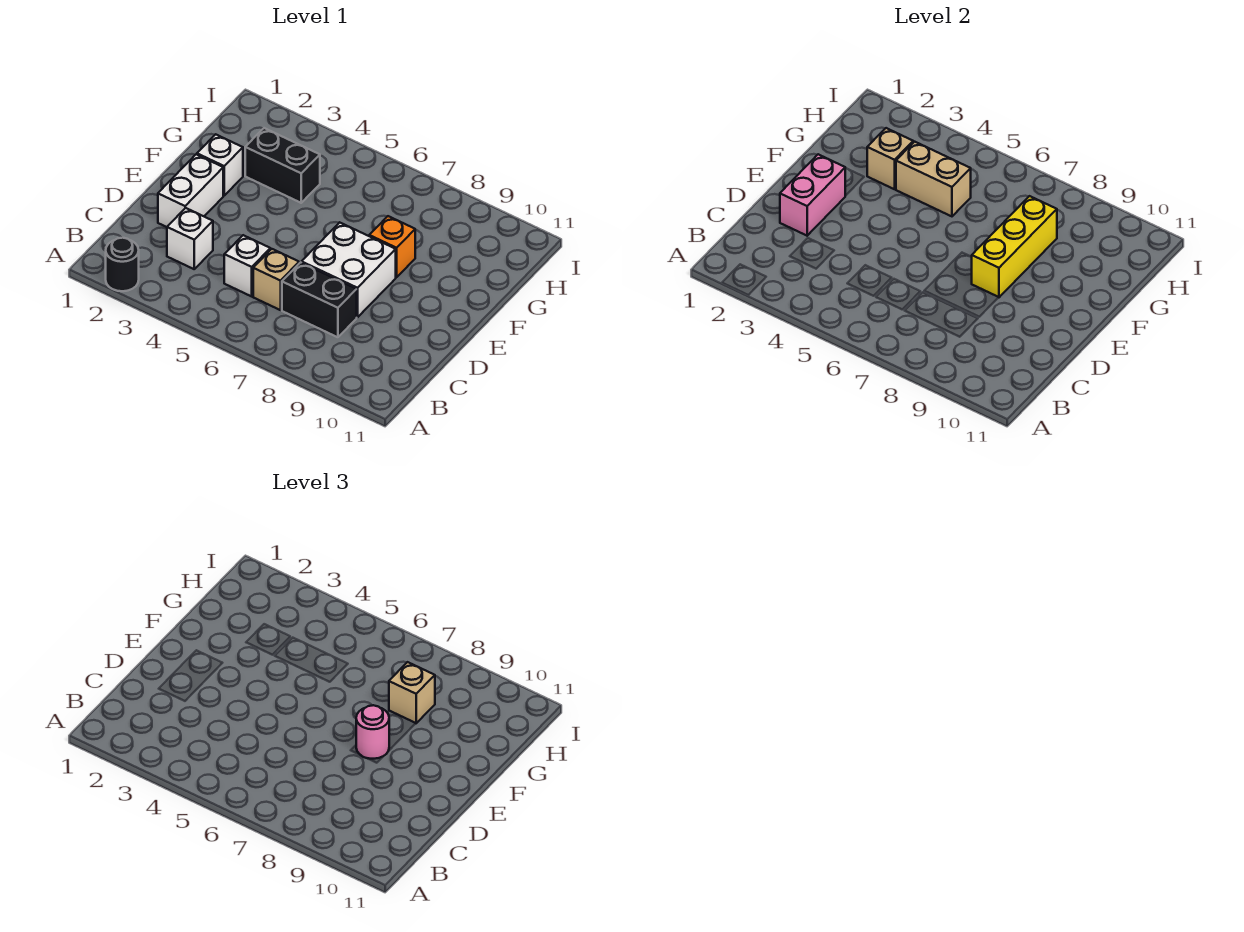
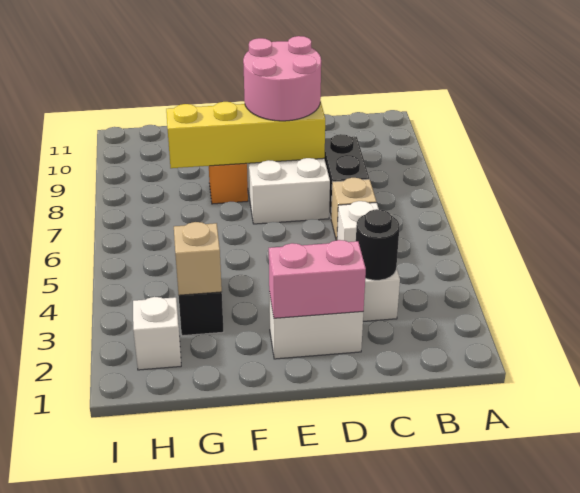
black round brick A2 level 1 -> black round brick C3 level 2
yellow brick E8:G8 level 2 -> yellow brick D8:G8 level 2
pink round brick E8 level 3 -> pink round brick D8:E9 level 3
white brick F2 level 1 -> white brick H2 level 1
tan brick G4:G5 level 2 -> none
tan brick G8 level 3 -> none

